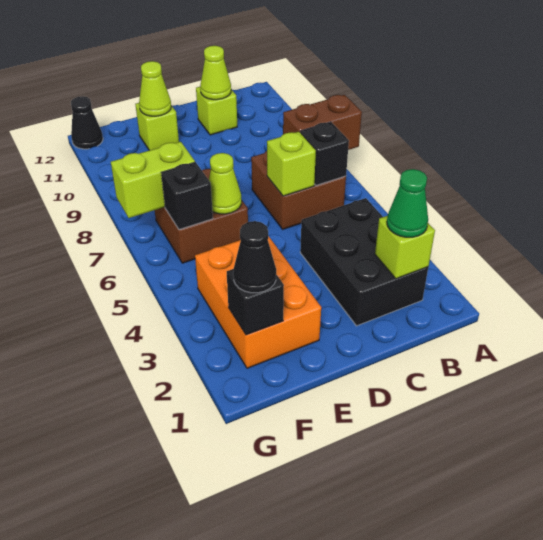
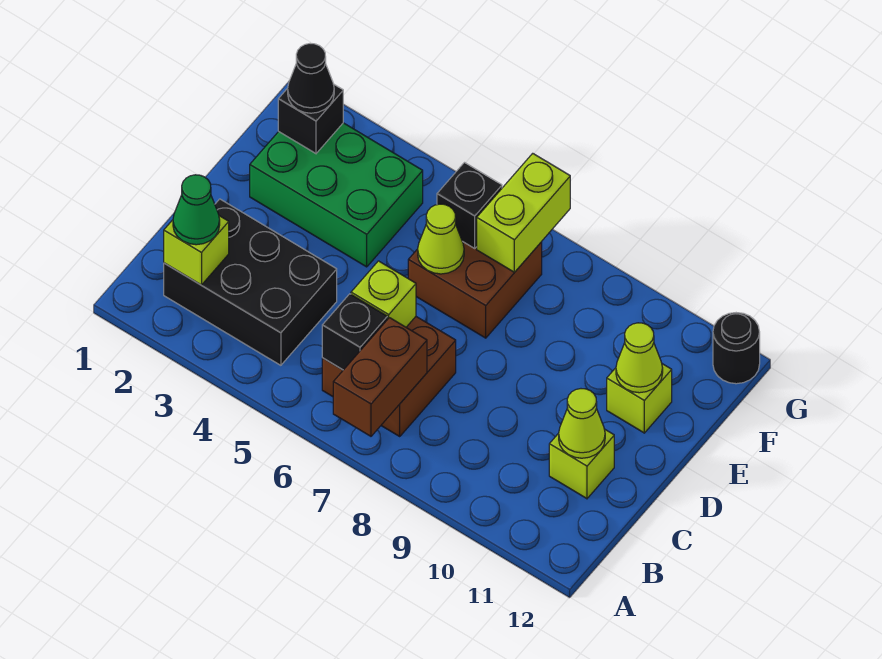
orange brick E2:F4 level 1 -> green brick E2:F4 level 1
black cone G12 level 1 -> black round brick G12 level 1

